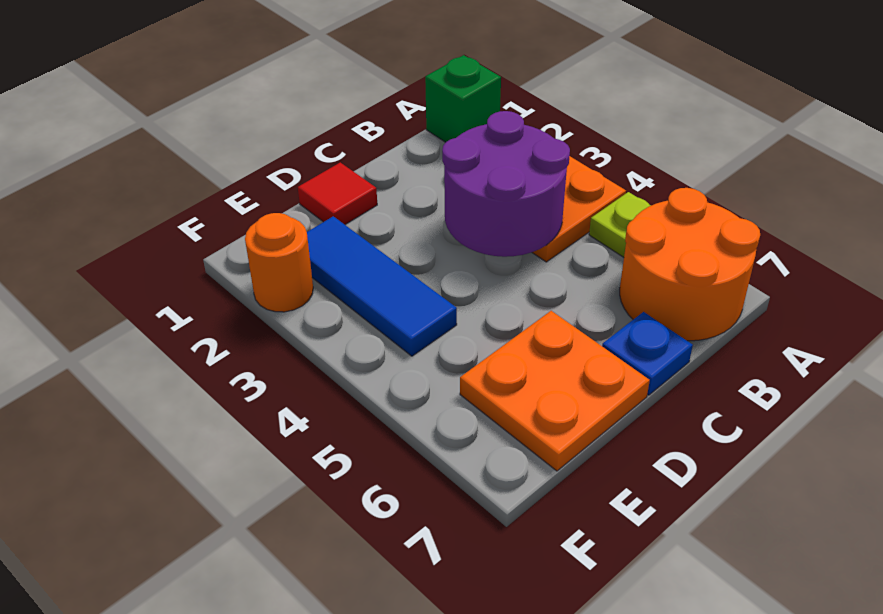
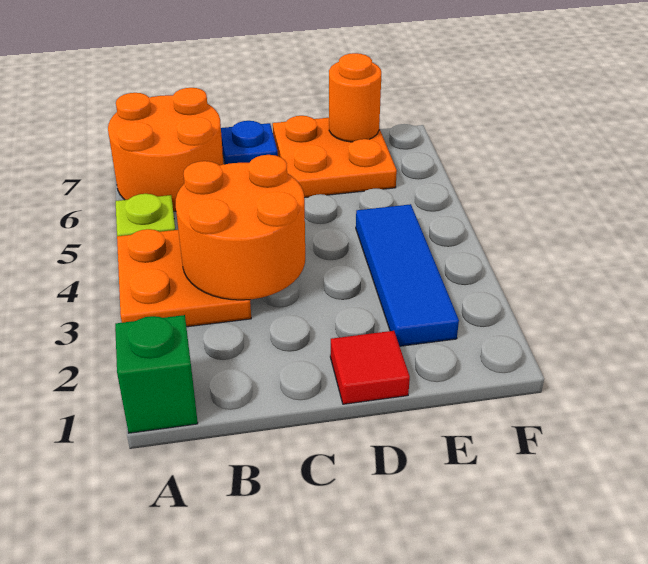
purple round brick B3:C4 level 2 -> orange round brick B3:C4 level 2
orange round brick F2 level 1 -> orange round brick E7 level 2

